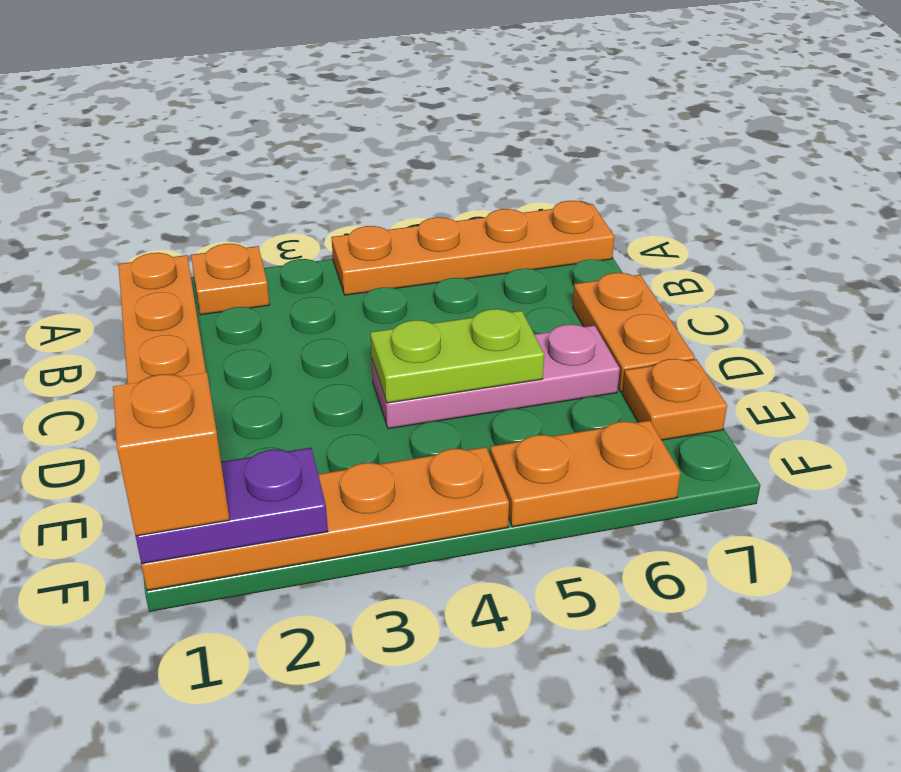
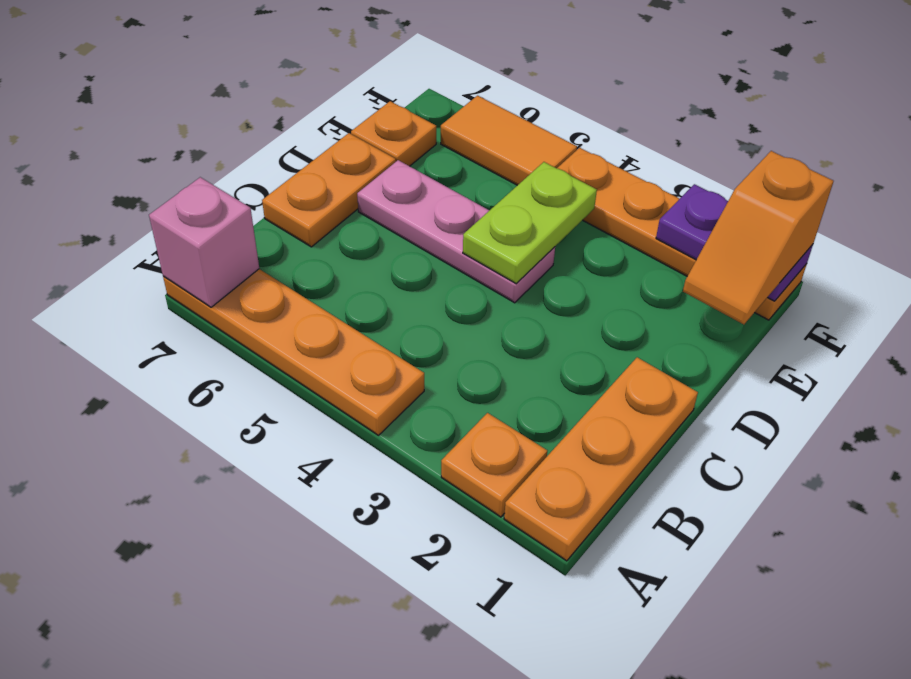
none -> pink brick A7 level 2
lime plate D4:D5 level 2 -> lime plate D4:E4 level 2
orange plate F5:F6 level 1 -> orange tile F5:F6 level 1

